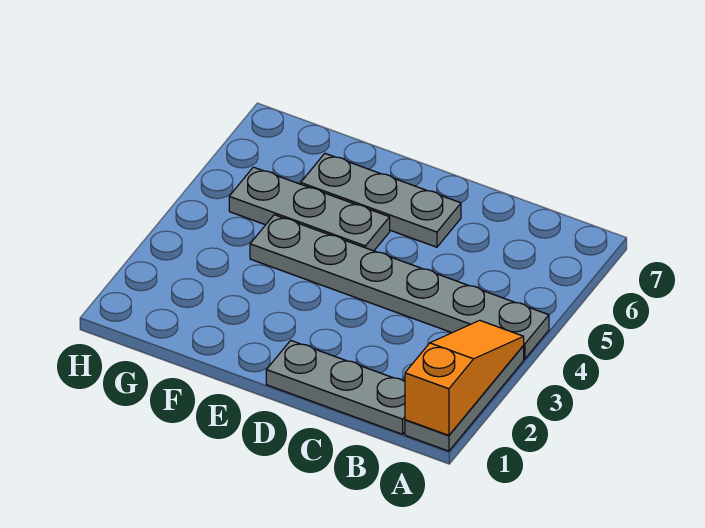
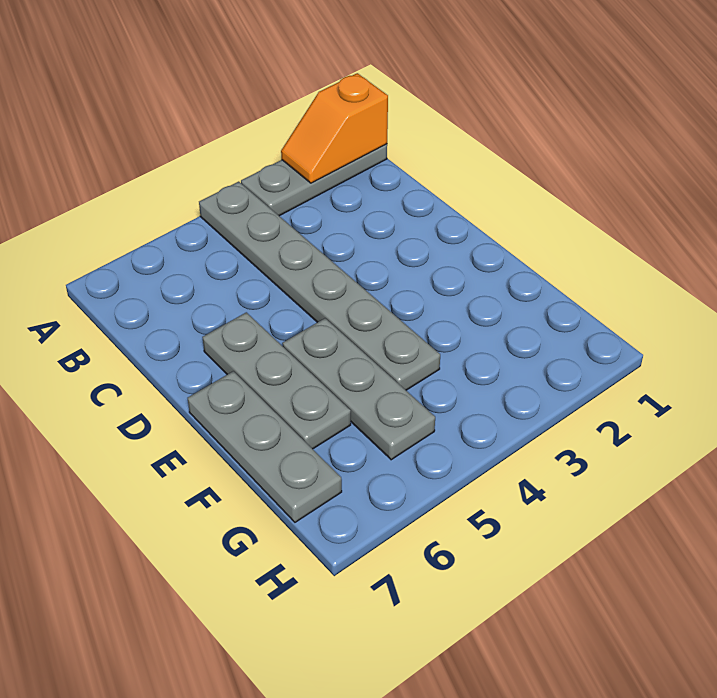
orange slope A1:A3 level 2 top 1 -> orange slope A1:A2 level 2 top 1
grey plate B1:D1 level 1 -> grey plate E7:G7 level 1

